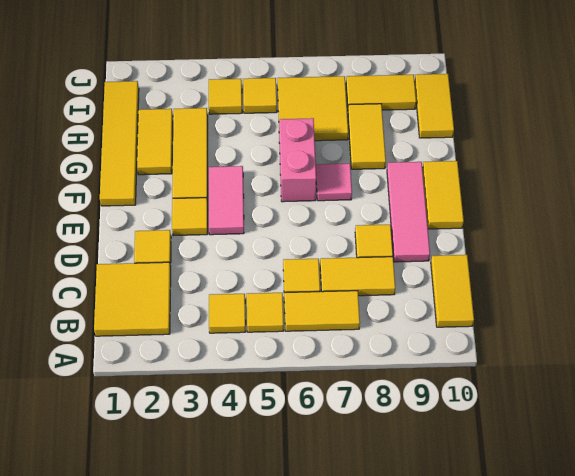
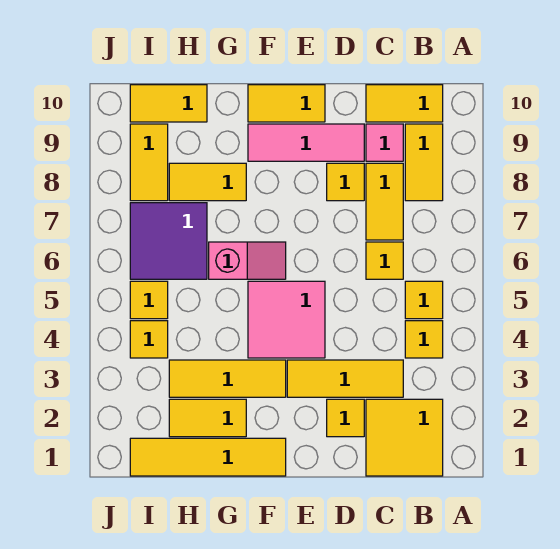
yellow tile B6:B7 level 1 -> yellow tile B8:B9 level 1
yellow tile E3 level 1 -> yellow tile C3:E3 level 1
pink tile E4:F4 level 1 -> pink tile E4:F5 level 1
pink brick F6:G6 level 1 -> pink slope F6:G6 level 1 top G
pink tile F7 level 1 -> pink tile C9 level 1
yellow tile H6:I7 level 1 -> purple tile H6:I7 level 1

